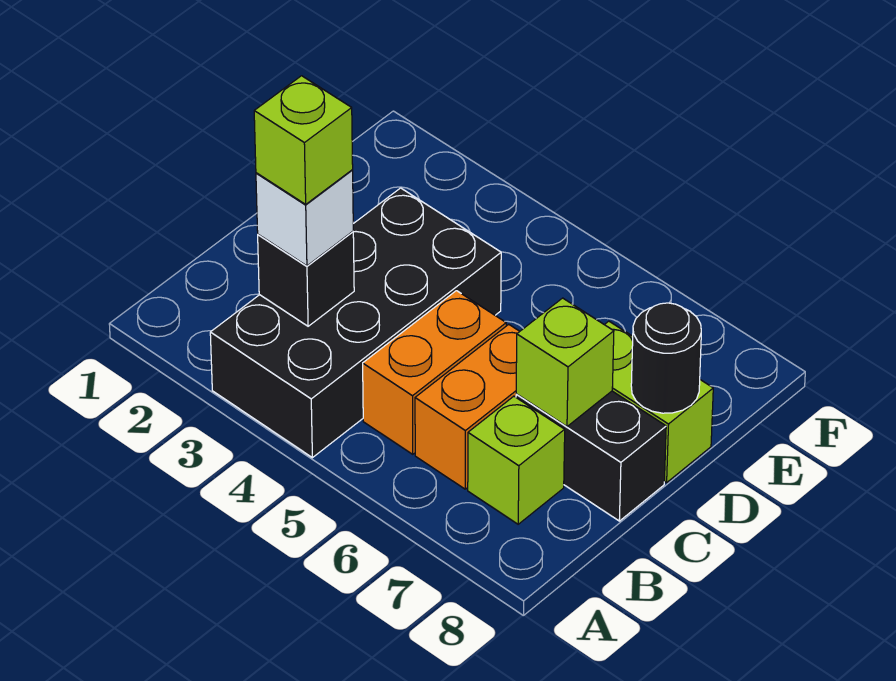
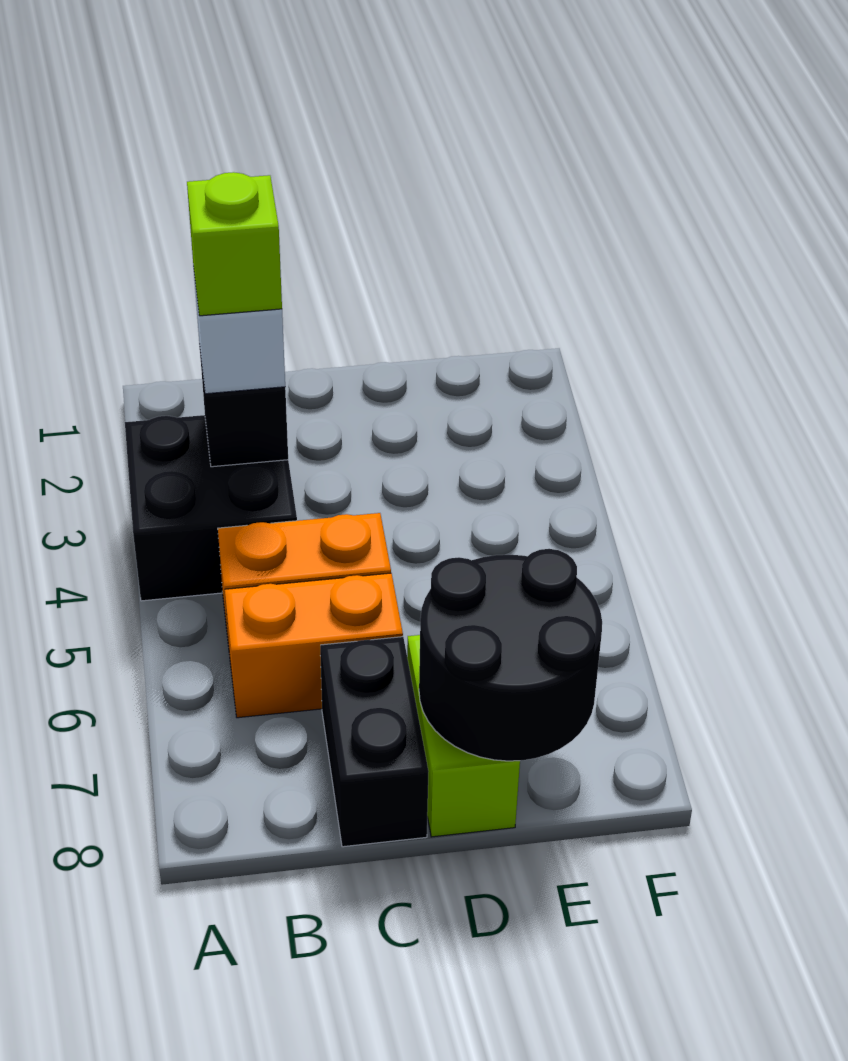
black brick A3:D4 level 1 -> black brick A3:B4 level 1
lime brick B7 level 1 -> none
lime brick C7 level 2 -> none
black round brick D8 level 2 -> black round brick D7:E8 level 2

